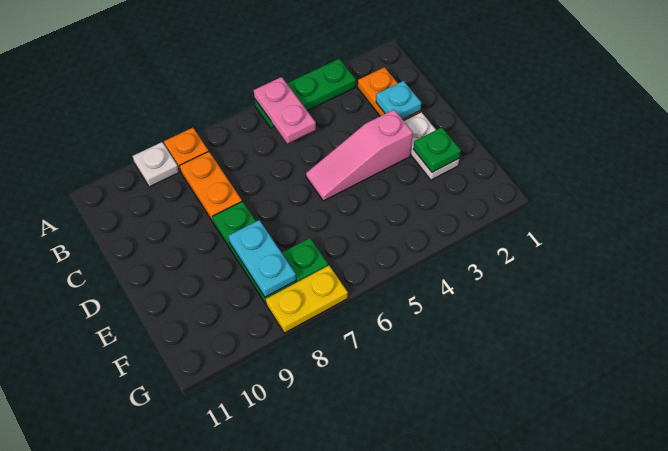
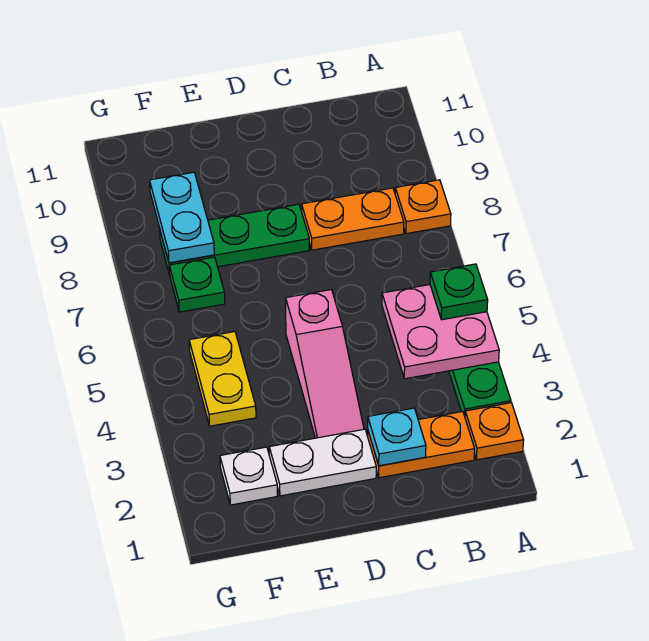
none -> orange plate A2 level 1
pink plate A5:B5 level 2 -> pink plate A4:B5 level 2
white plate A9 level 1 -> white plate F2 level 1
pink slope D3:D5 level 1 top 3 -> pink slope D3:D5 level 1 top 5
green plate E2 level 2 -> green plate A5 level 3
cyan plate E8:F8 level 2 -> cyan plate F8:F9 level 2
yellow plate G7:G8 level 1 -> yellow plate F4:F5 level 1

